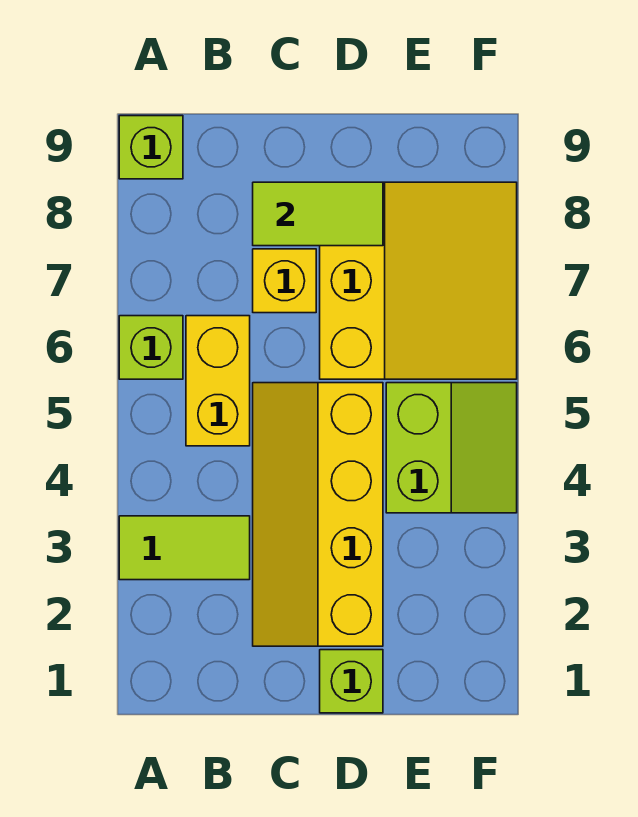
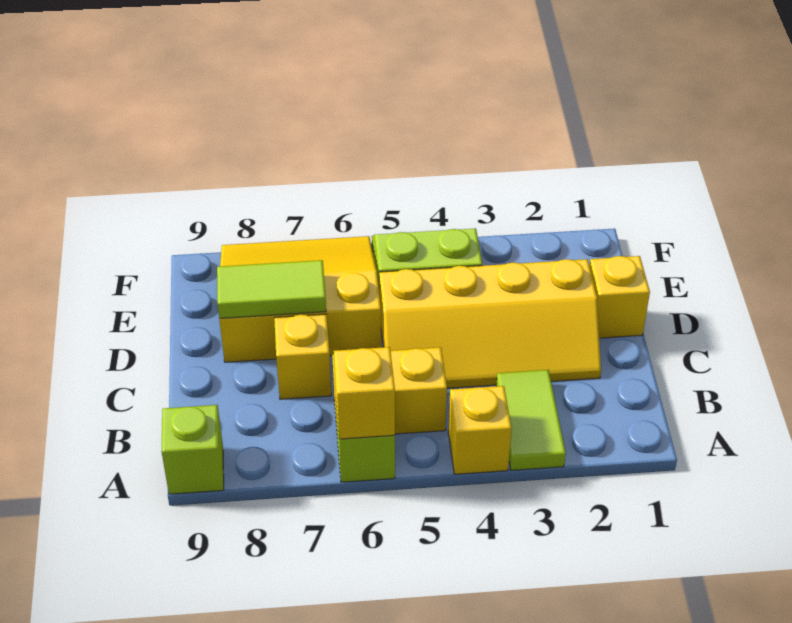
none -> yellow brick A4 level 1
none -> yellow brick A6 level 2
lime tile C8:D8 level 2 -> lime tile D7:D8 level 2
lime brick D1 level 1 -> yellow brick D1 level 1

